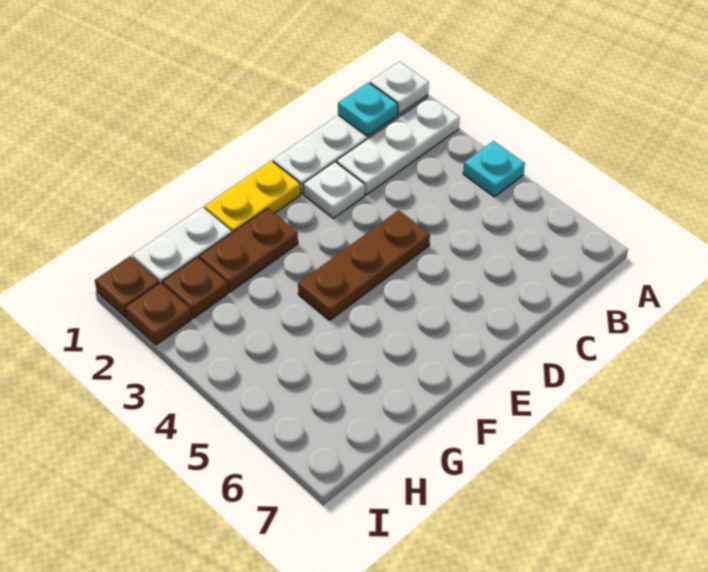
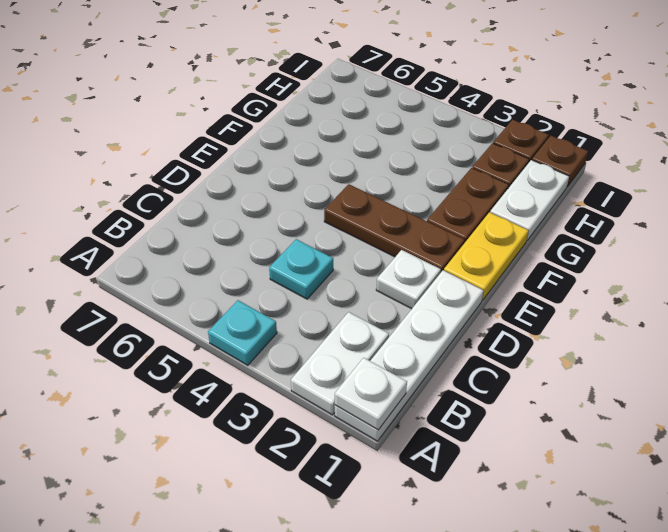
white plate A2:C2 level 1 -> white plate A2:B2 level 1
cyan plate B1 level 2 -> cyan plate C4 level 1
brown plate D4:F4 level 1 -> brown plate E2:E4 level 1

